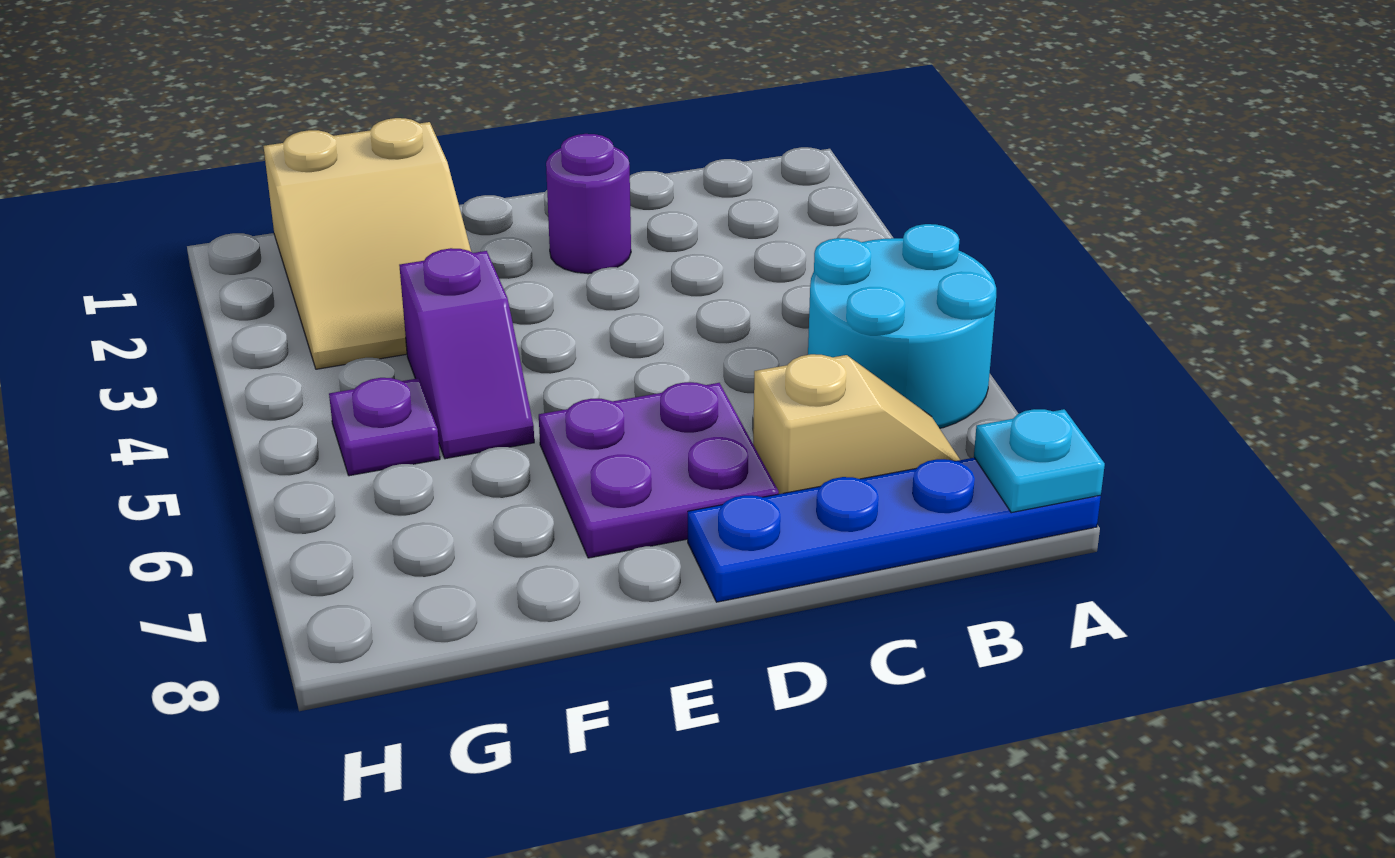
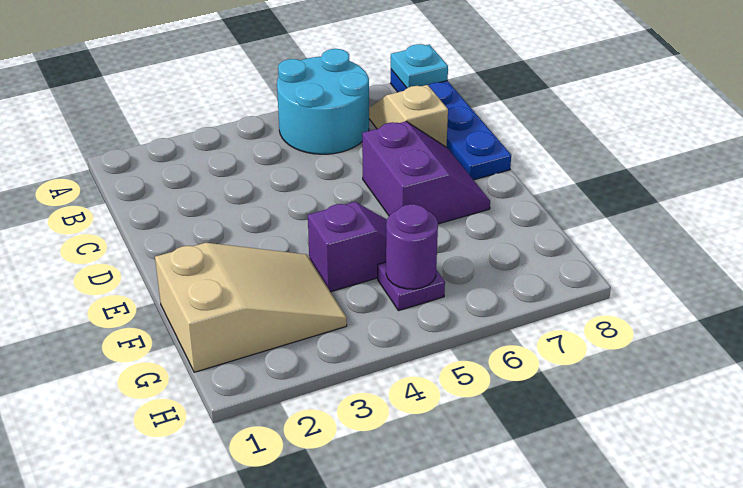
purple round brick D2 level 1 -> purple round brick G5 level 2
purple plate D6:E7 level 1 -> purple slope D6:E7 level 1 top 6

